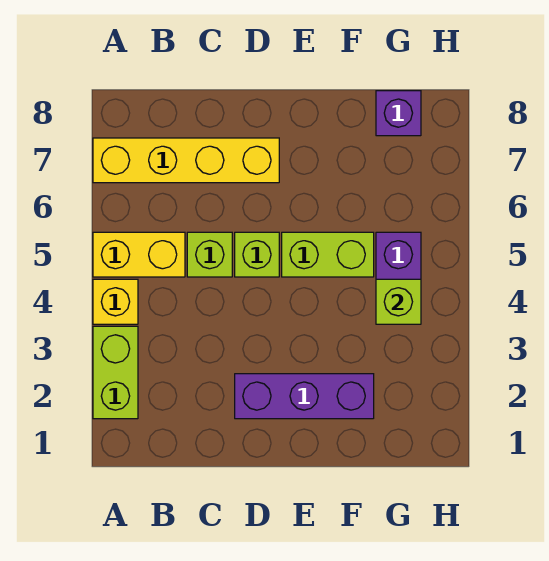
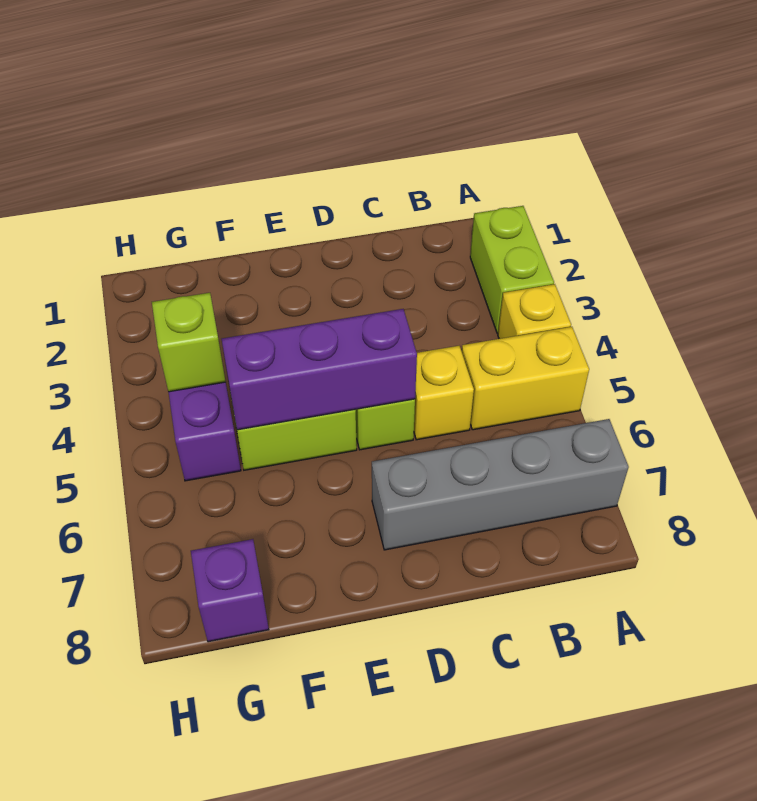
yellow brick A7:D7 level 1 -> grey brick A7:D7 level 1
lime brick C5 level 1 -> yellow brick C5 level 1
purple brick D2:F2 level 1 -> purple brick D5:F5 level 2

